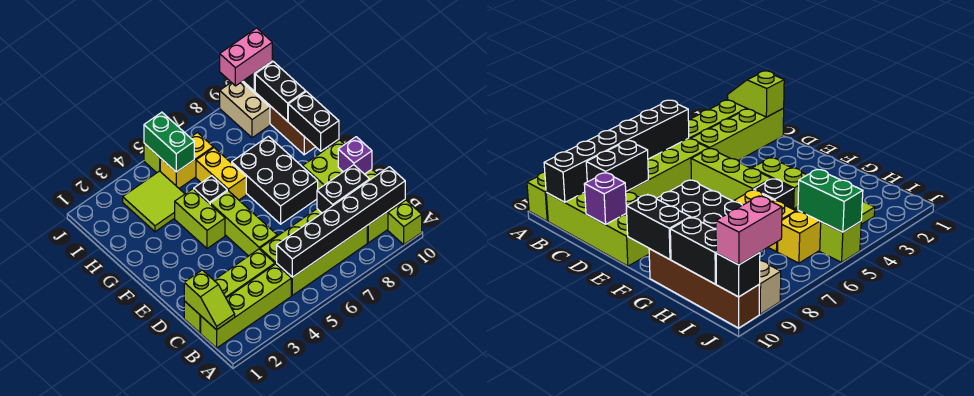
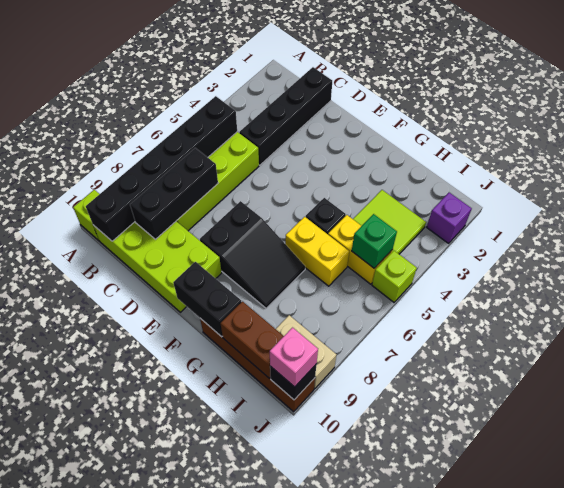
lime brick B1:B4 level 1 -> none
lime slope B1:C1 level 2 top C -> none
lime brick C1:C4 level 1 -> black brick C1:C4 level 1
black brick C8:C9 level 2 -> black brick C7:C9 level 2
lime brick D5:F5 level 1 -> none
purple brick D10 level 2 -> purple brick J2 level 1
black brick E7:G8 level 1 -> black slope E7:G8 level 1 top E
lime brick F4:G4 level 1 -> none
black brick H10:I10 level 2 -> brown brick H10:I10 level 2
yellow brick I5:I6 level 1 -> yellow brick H5:I5 level 1
green brick I5:J5 level 2 -> green brick I5 level 2
pink brick J9:J10 level 3 -> pink brick J10 level 3

